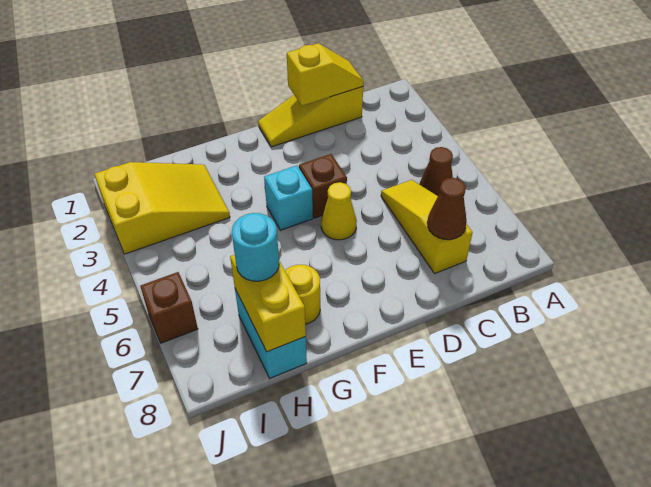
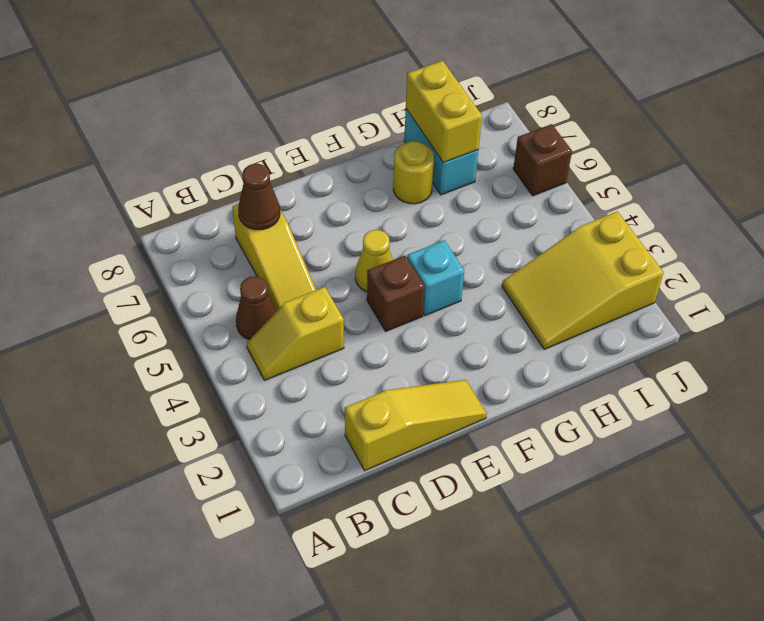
yellow slope C1:D1 level 2 top D -> yellow slope B4:C4 level 1 top C
cyan round brick H7 level 3 -> none

